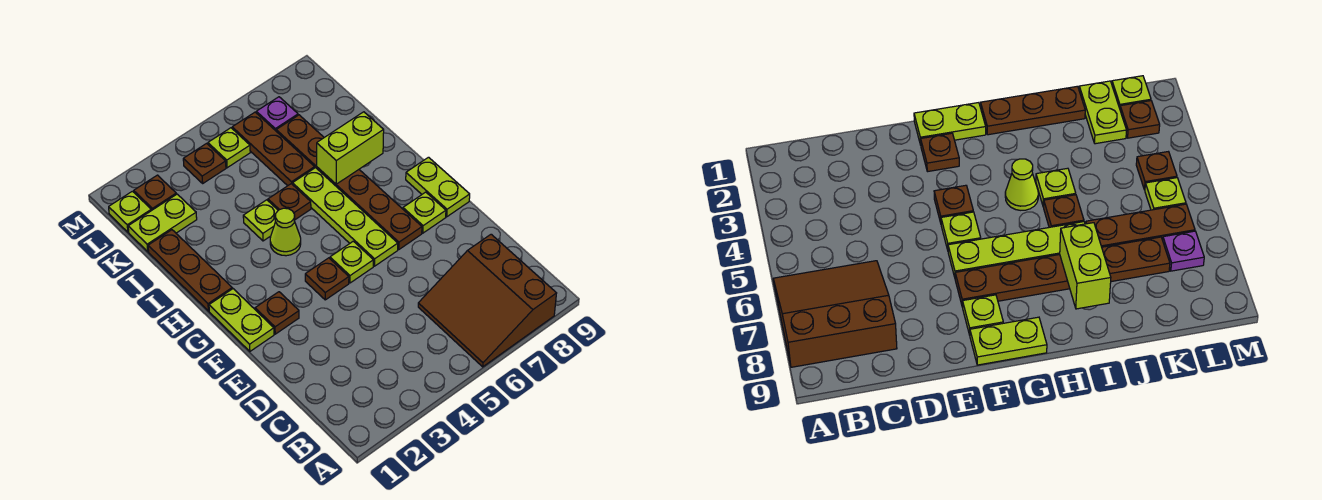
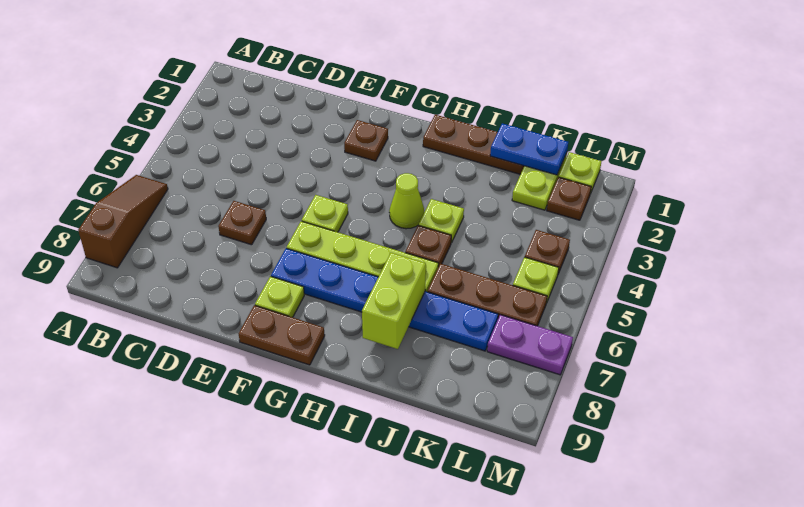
brown slope A6:C8 level 1 top 8 -> brown slope A6:A8 level 1 top 8
lime plate F1:G1 level 1 -> none
brown plate F4 level 1 -> brown plate D6 level 1
brown plate F7:K7 level 1 -> blue plate F7:K7 level 1
lime plate F9:G9 level 1 -> brown plate F9:G9 level 1
none -> blue plate J1:K1 level 2
purple plate L7 level 1 -> purple plate L7:M7 level 1

